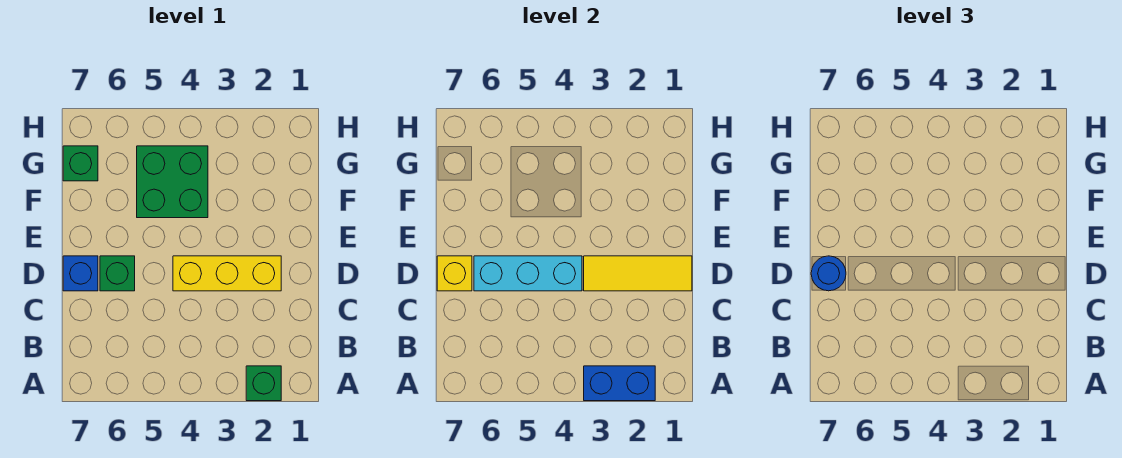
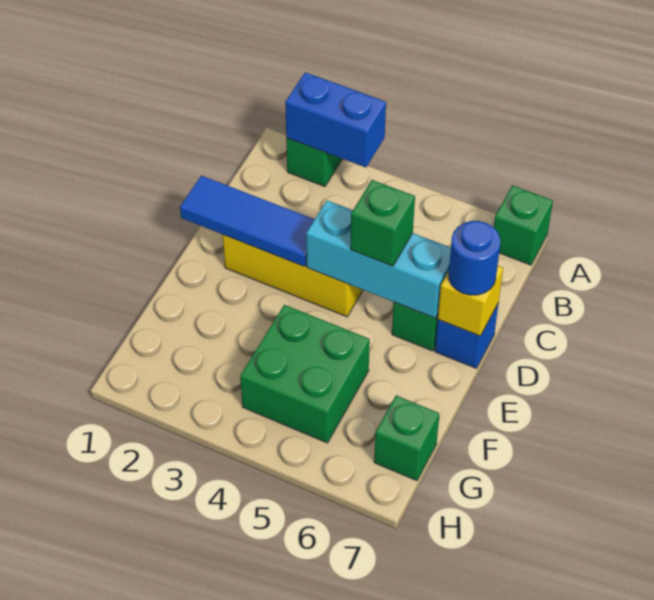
none -> green brick A7 level 1
yellow tile D1:D3 level 2 -> blue tile D1:D3 level 2
none -> green brick D5 level 3

